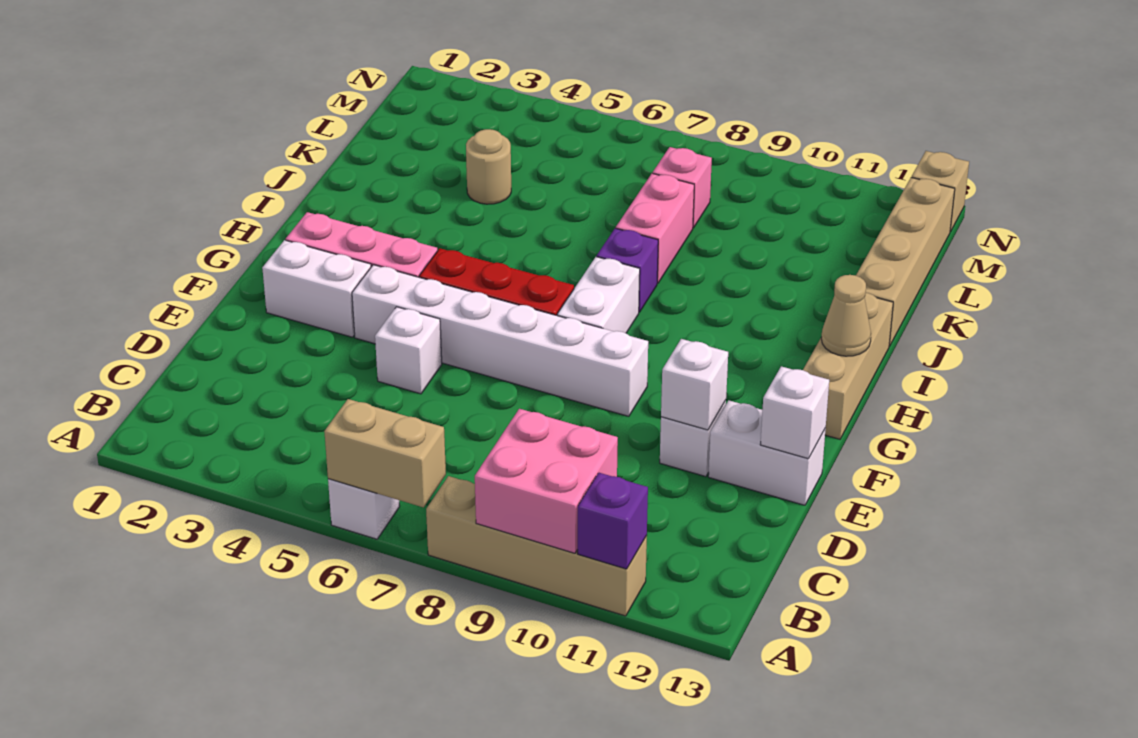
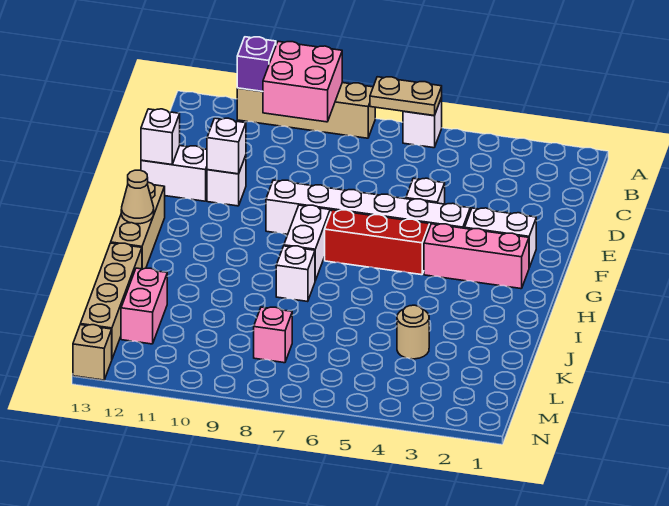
tan brick A6:A7 level 2 -> tan plate A6:A7 level 2
purple brick I8 level 1 -> white brick I8 level 1
pink brick J8:K8 level 1 -> pink brick K12:L12 level 1

